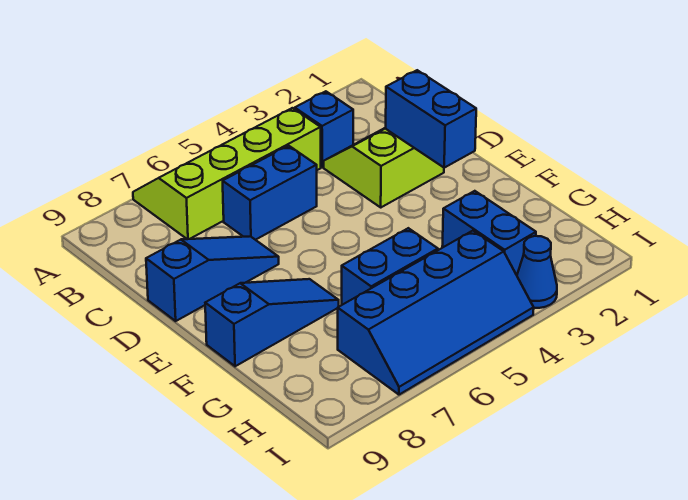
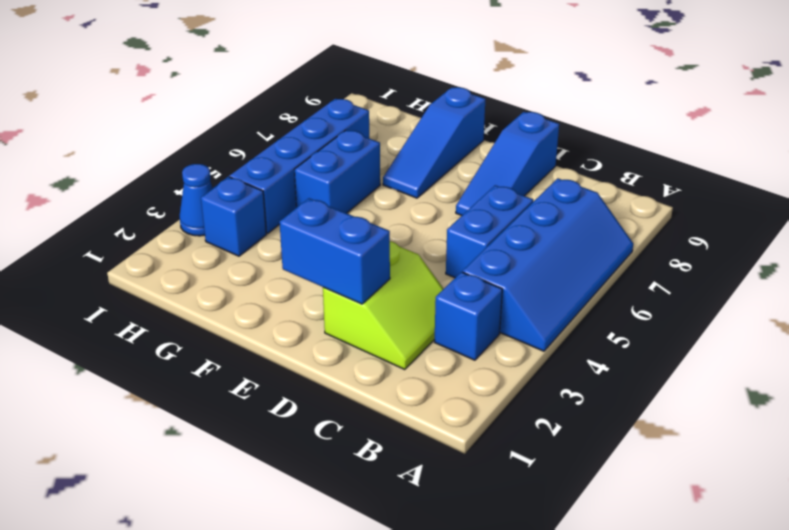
lime slope A4:B7 level 1 top B -> blue slope A4:B7 level 1 top B
blue brick G3:H3 level 1 -> blue brick H3 level 1

